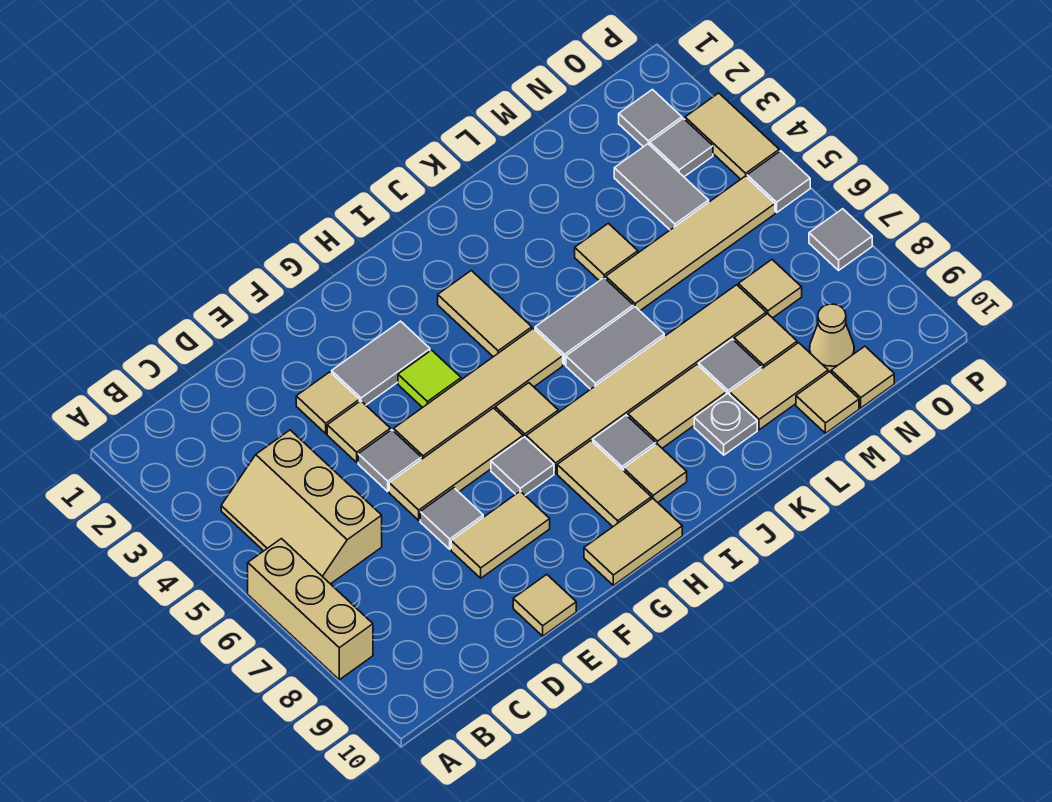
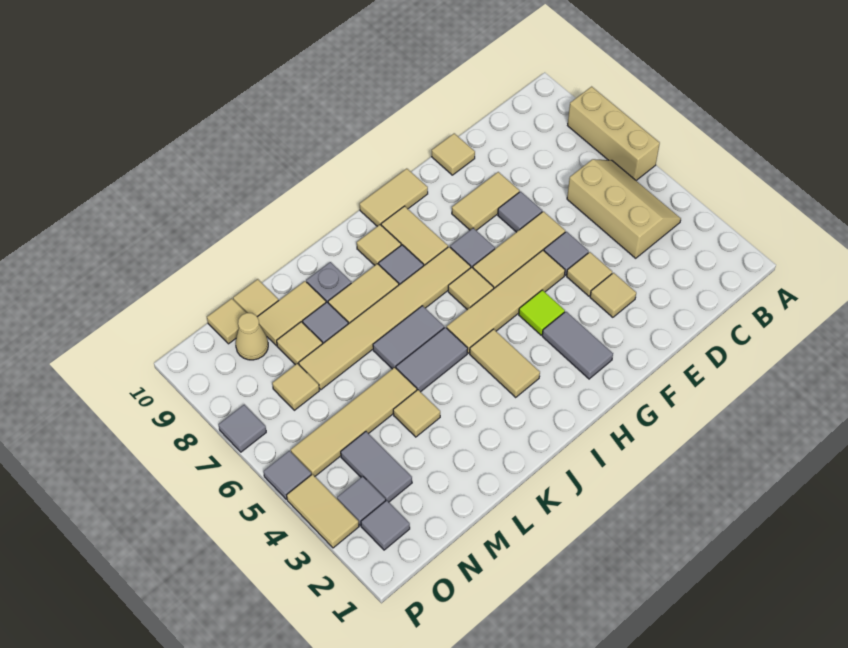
grey tile F3:G3 level 1 -> grey tile G2:G3 level 1

